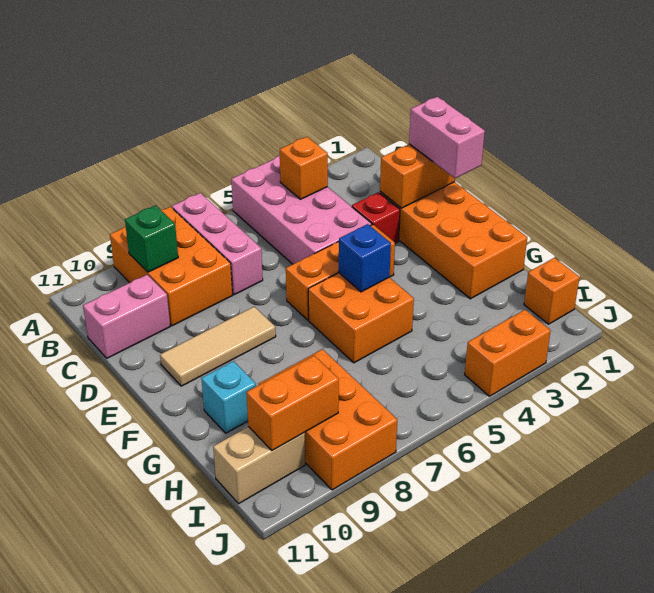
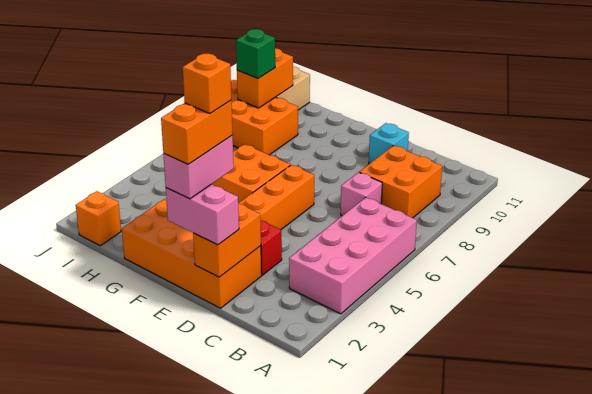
pink brick A4:D5 level 1 -> pink brick A3:B6 level 1
pink brick A7:C7 level 1 -> pink brick C7 level 1
orange brick A8:C9 level 1 -> orange brick B8:C9 level 1
orange brick B4 level 2 -> orange brick E2 level 6
green brick B9 level 2 -> green brick I9 level 3
pink brick C10:C11 level 1 -> pink brick E1:E2 level 4
tan tile E8:E10 level 1 -> none
blue brick F5 level 2 -> none
cyan brick G10 level 1 -> cyan brick D10 level 1
orange brick J3:J4 level 1 -> orange brick E1:E2 level 5

